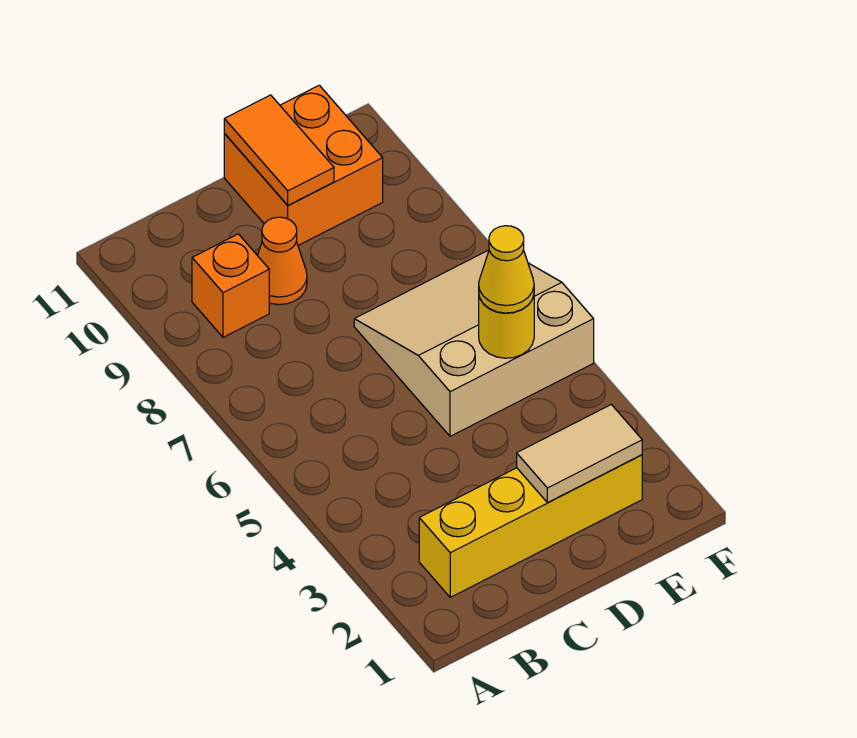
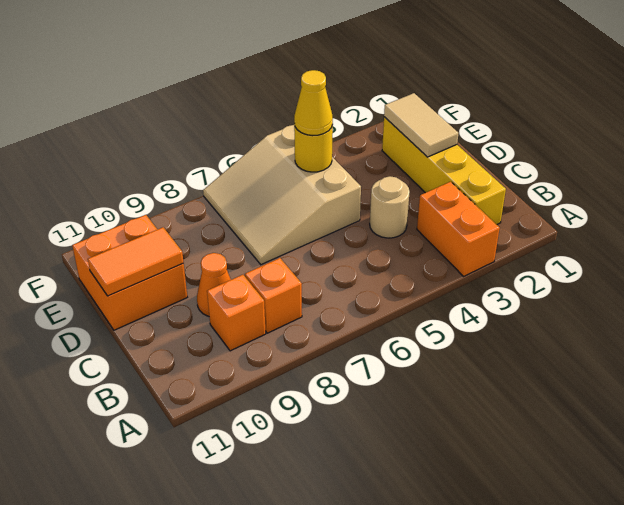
none -> orange brick A3:B3 level 1
none -> orange brick B8 level 1
none -> tan round brick C4 level 1

